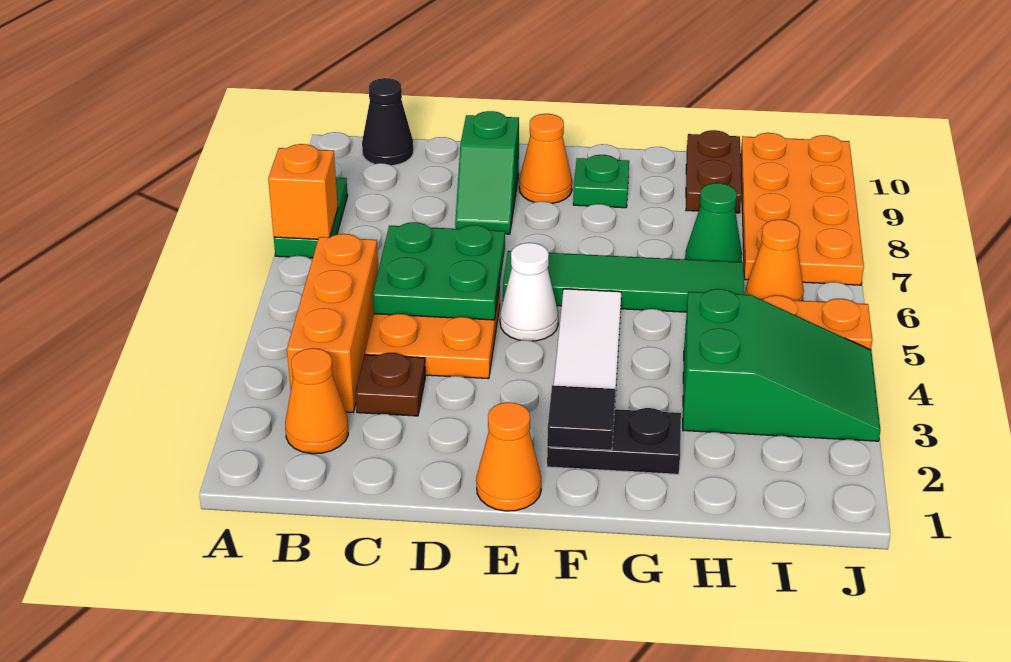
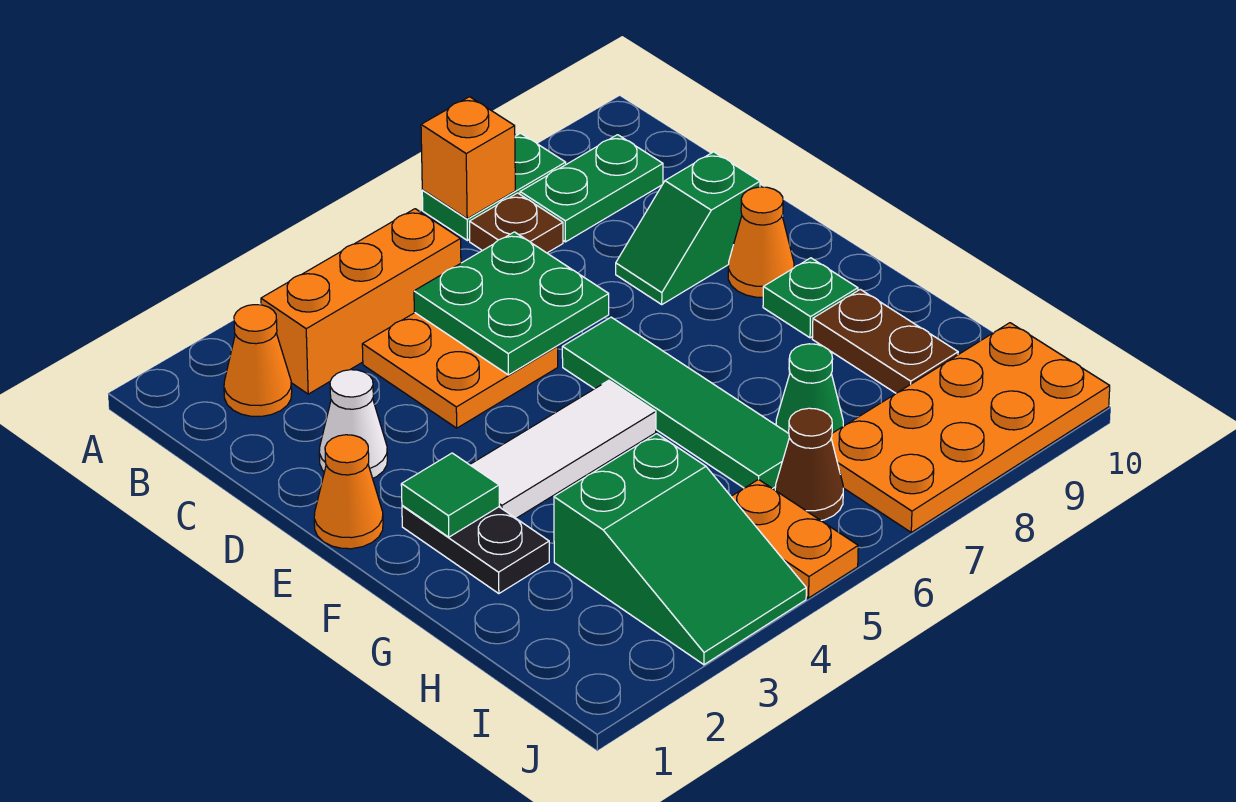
none -> green plate B8:B9 level 1
black cone B10 level 1 -> none
brown plate C3 level 1 -> brown plate B7 level 1
white cone E5 level 1 -> white cone D2 level 1
black tile F2 level 2 -> green tile F2 level 2
brown plate H9:H10 level 1 -> brown plate G9:H9 level 1
orange cone I6 level 1 -> brown cone I6 level 1

